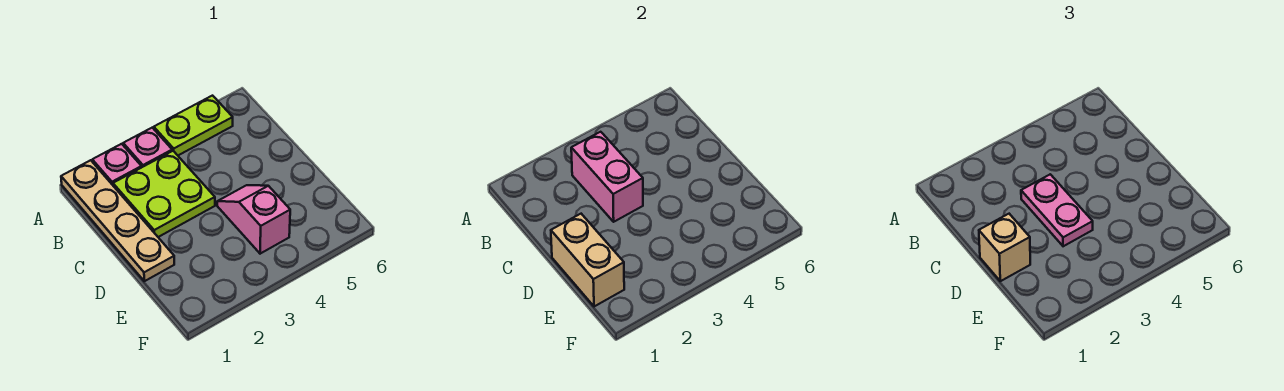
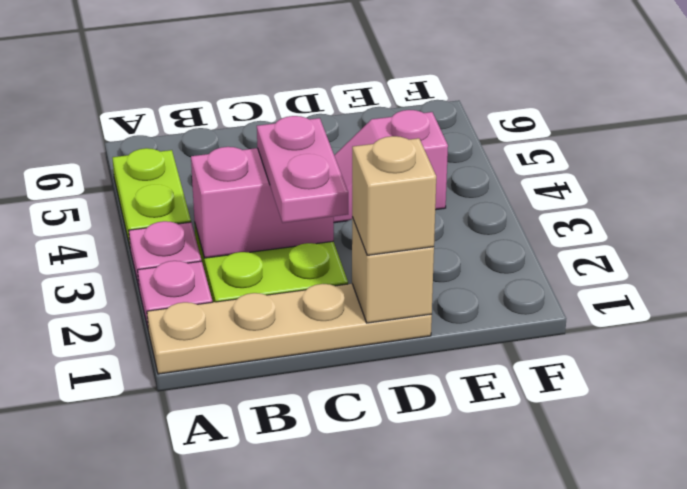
pink plate C3:D3 level 3 -> pink plate C2:C3 level 3
tan brick D1:E1 level 2 -> tan brick D1 level 2

